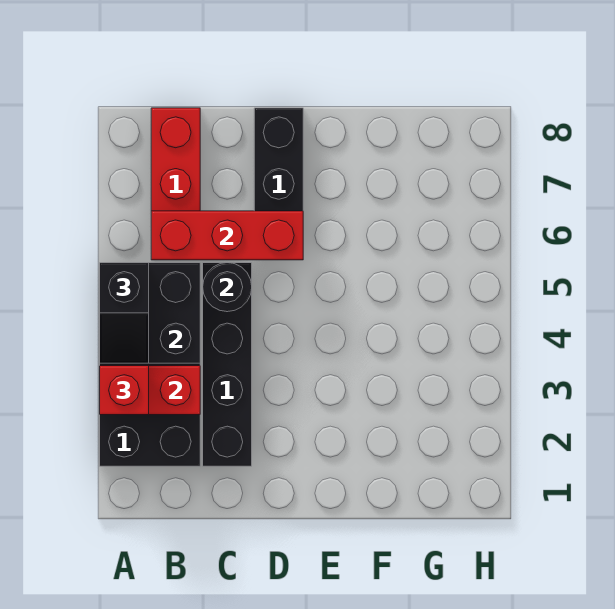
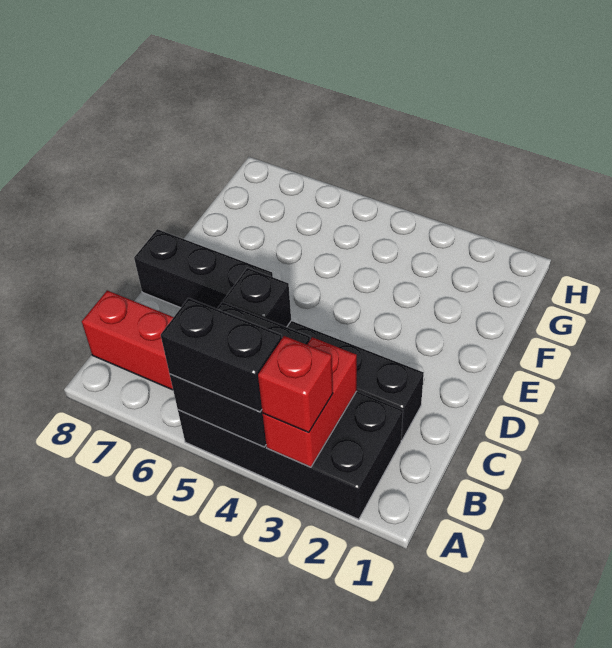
black slope A4:A5 level 3 top 5 -> black brick A4:A5 level 3
red brick B6:D6 level 2 -> none
black round brick C5 level 2 -> black brick C5 level 2

